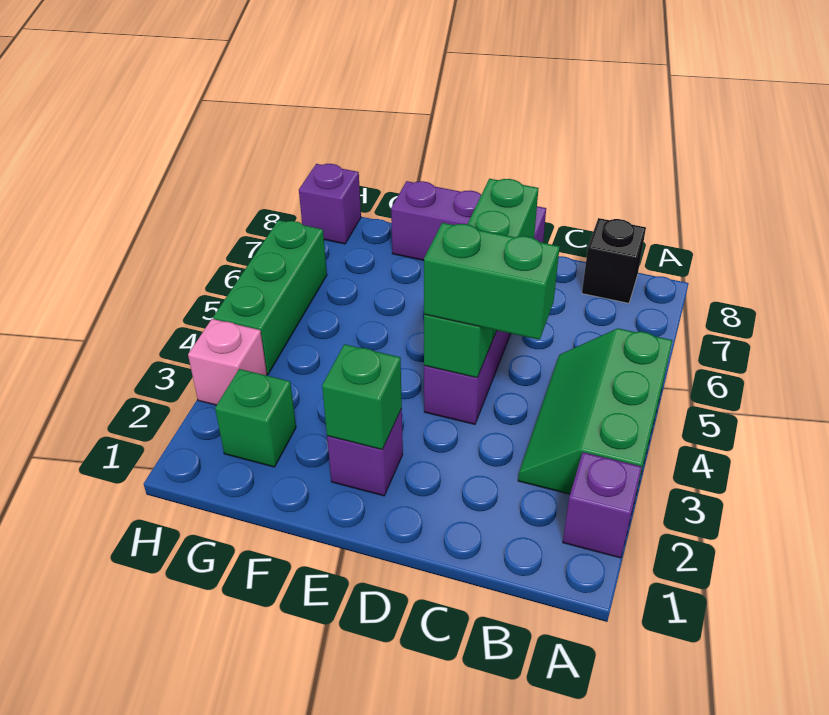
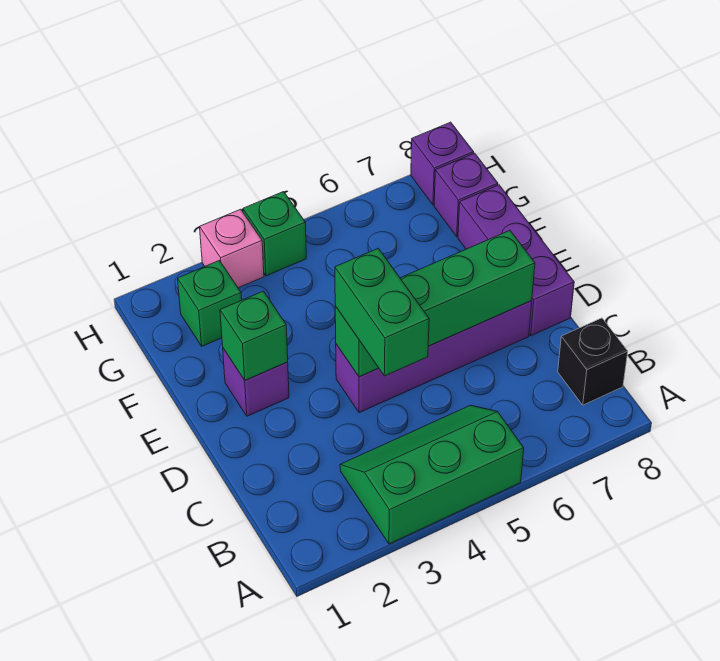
purple brick A2 level 1 -> purple brick G8 level 1
green brick H4:H6 level 1 -> green brick H4 level 1

